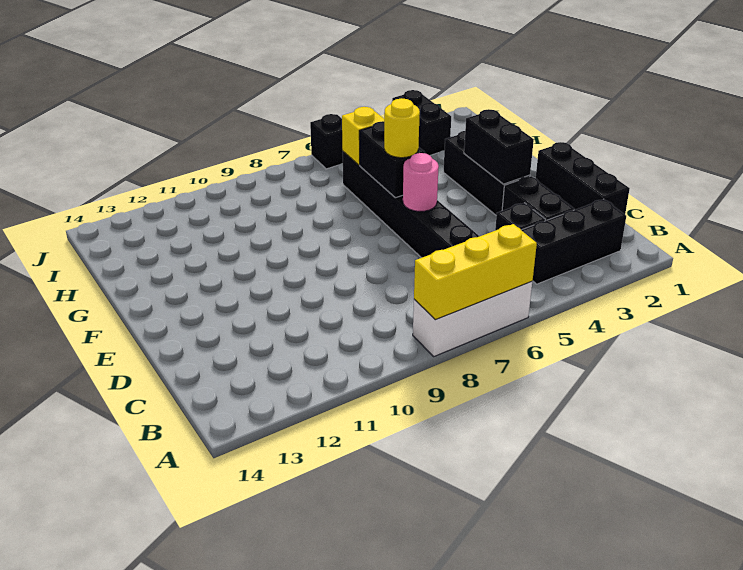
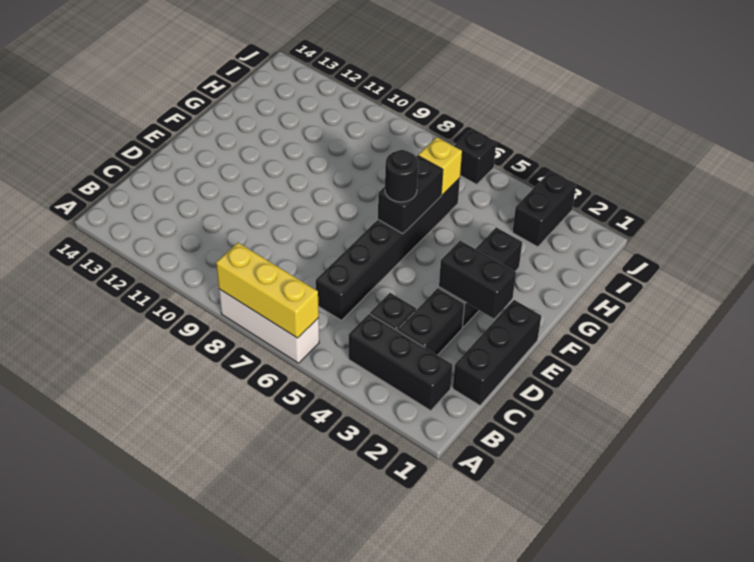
black brick E3:F3 level 2 -> black brick E2:E3 level 2
pink round brick E6 level 2 -> none
yellow round brick F6 level 3 -> black round brick F6 level 3

